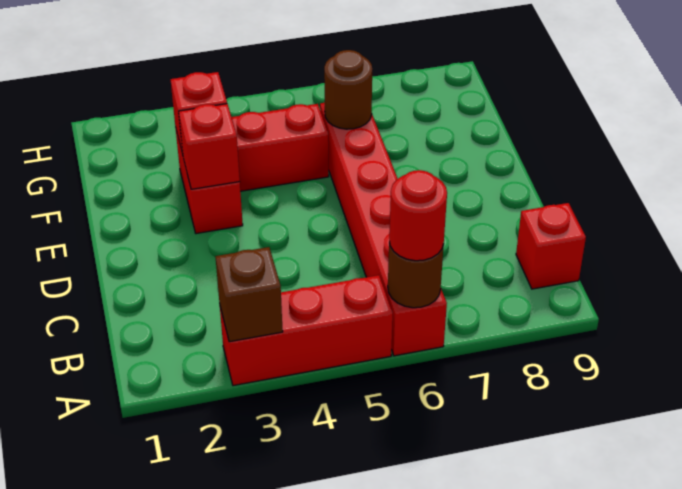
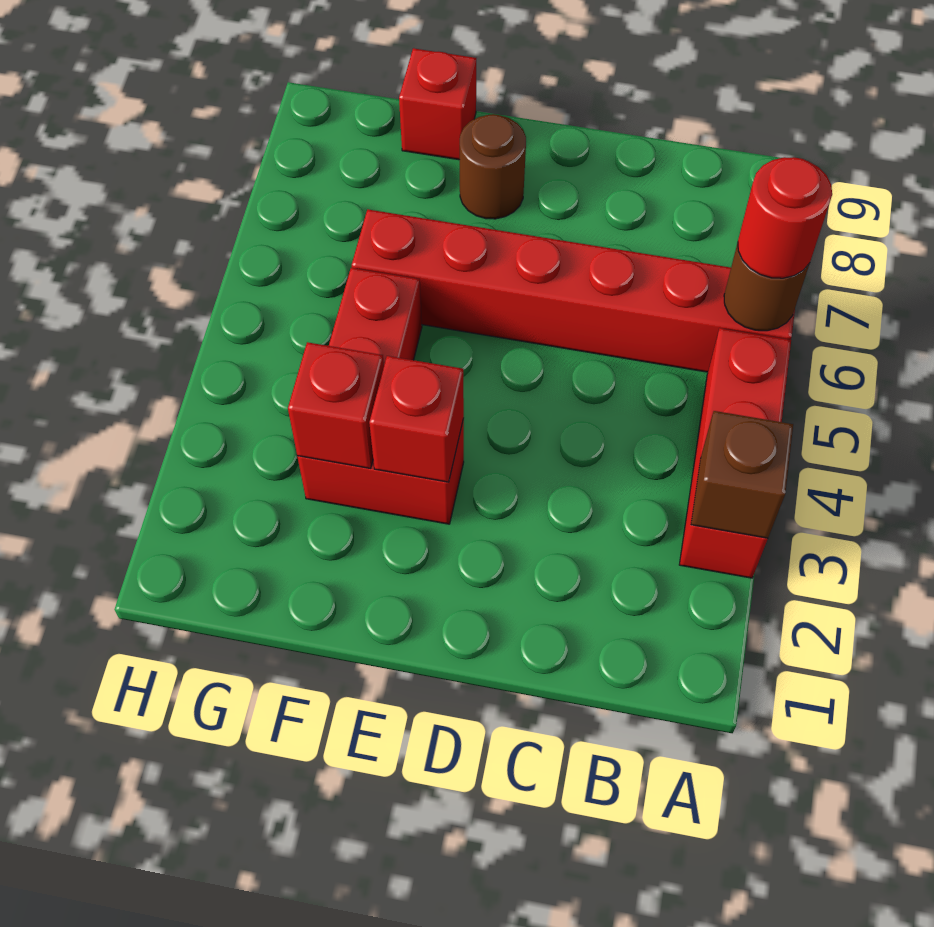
red brick B9 level 1 -> red brick F9 level 1
brown round brick F6 level 2 -> brown round brick E8 level 1

